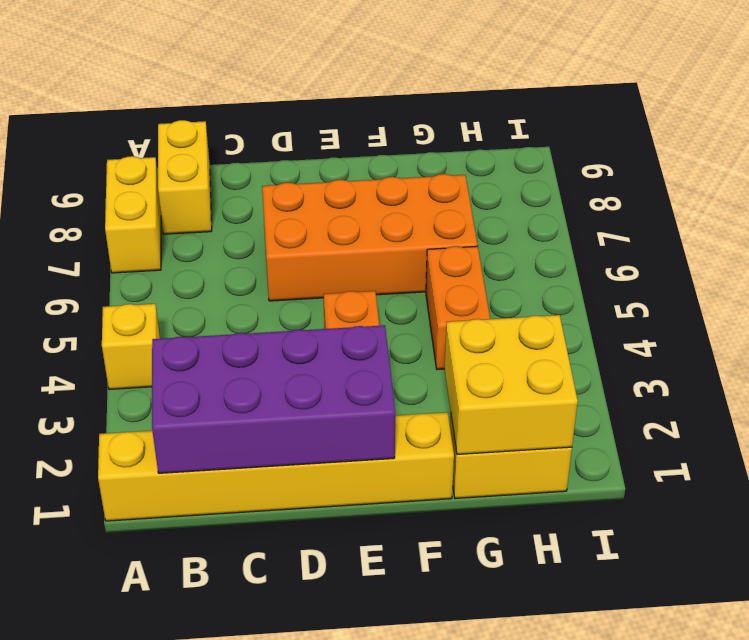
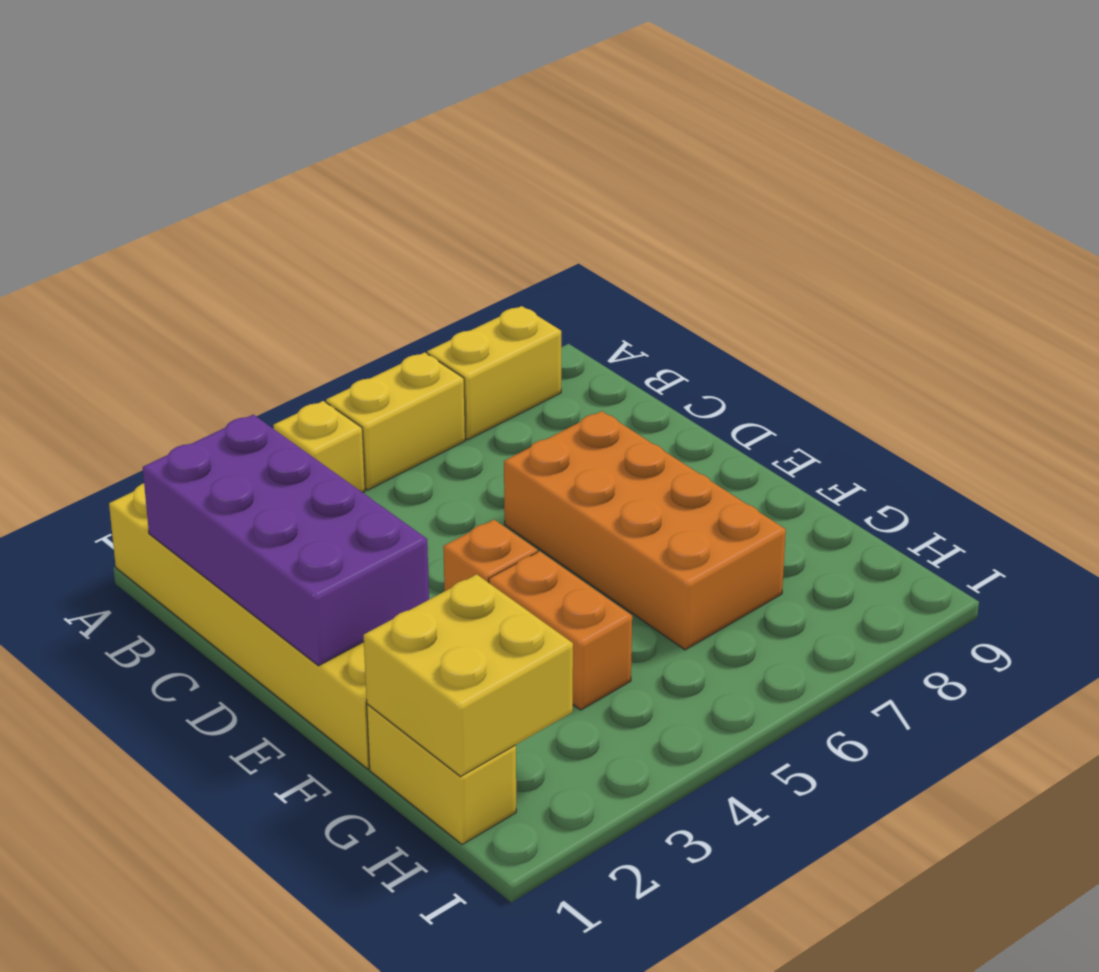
yellow brick B8:B9 level 1 -> yellow brick A5:A6 level 1
orange brick G4:G5 level 1 -> orange brick F4:G4 level 1

